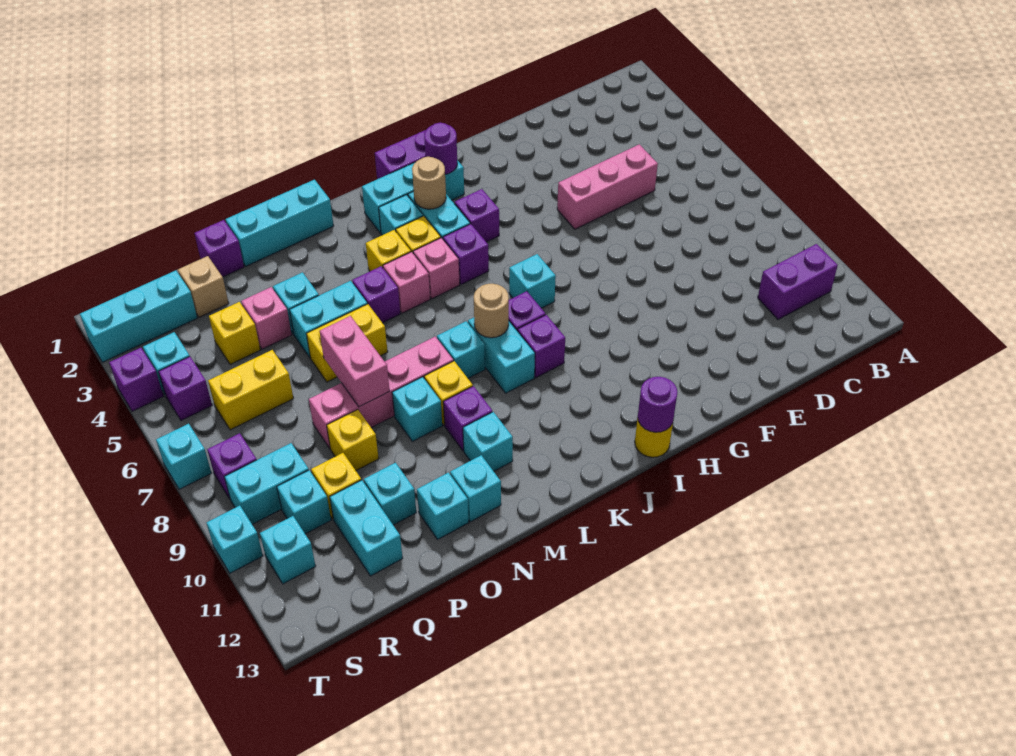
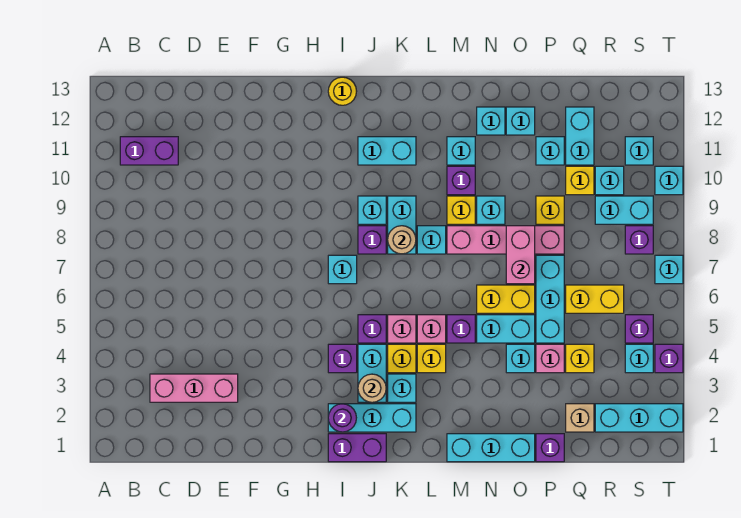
pink brick D5:F5 level 1 -> pink brick C3:E3 level 1
purple round brick I13 level 2 -> none
purple brick J9 level 1 -> cyan brick J9 level 1
none -> cyan brick J11:K11 level 1
none -> cyan brick P5:P7 level 1

